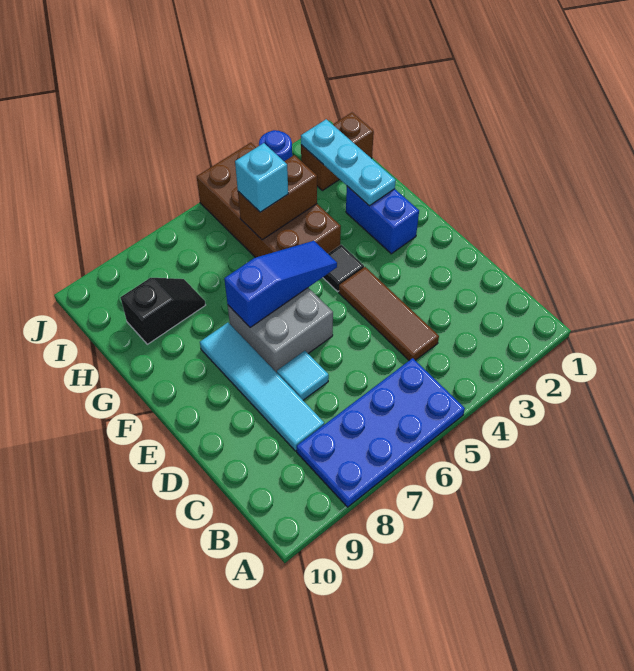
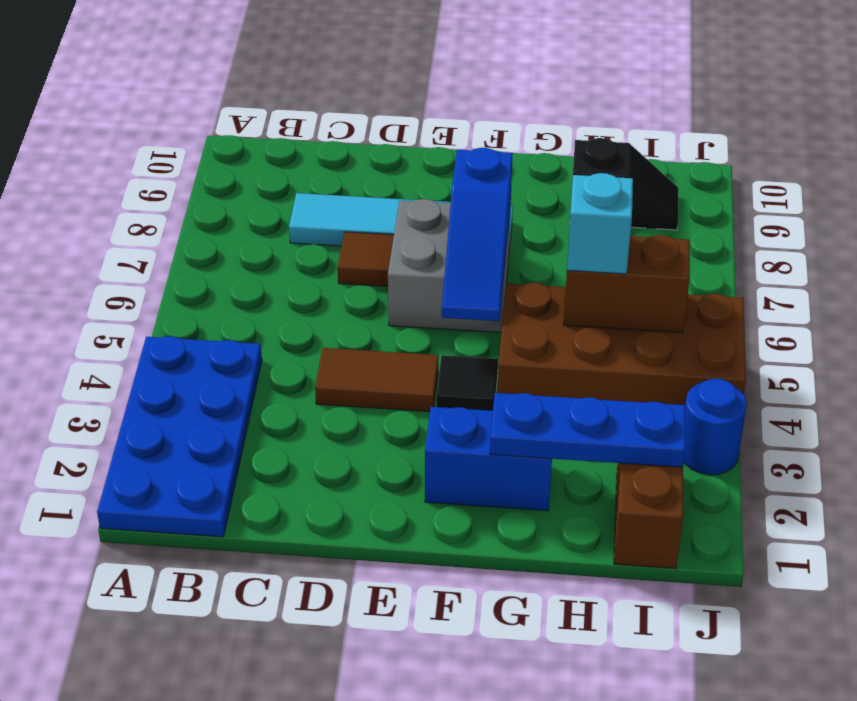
blue plate A5:B8 level 1 -> blue plate A1:B4 level 1
brown tile C4:E4 level 1 -> brown tile D4:E4 level 1
cyan tile D7 level 1 -> brown tile D7 level 1
cyan plate G2:I2 level 2 -> blue plate G2:I2 level 2
brown brick H4:H5 level 2 -> brown brick H5:I5 level 2
black slope H8:H9 level 1 top 9 -> black slope H9:I9 level 1 top H

